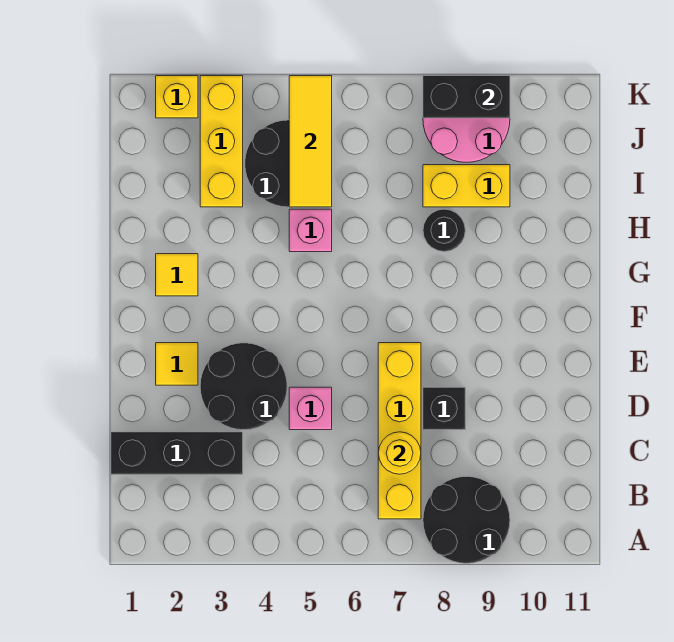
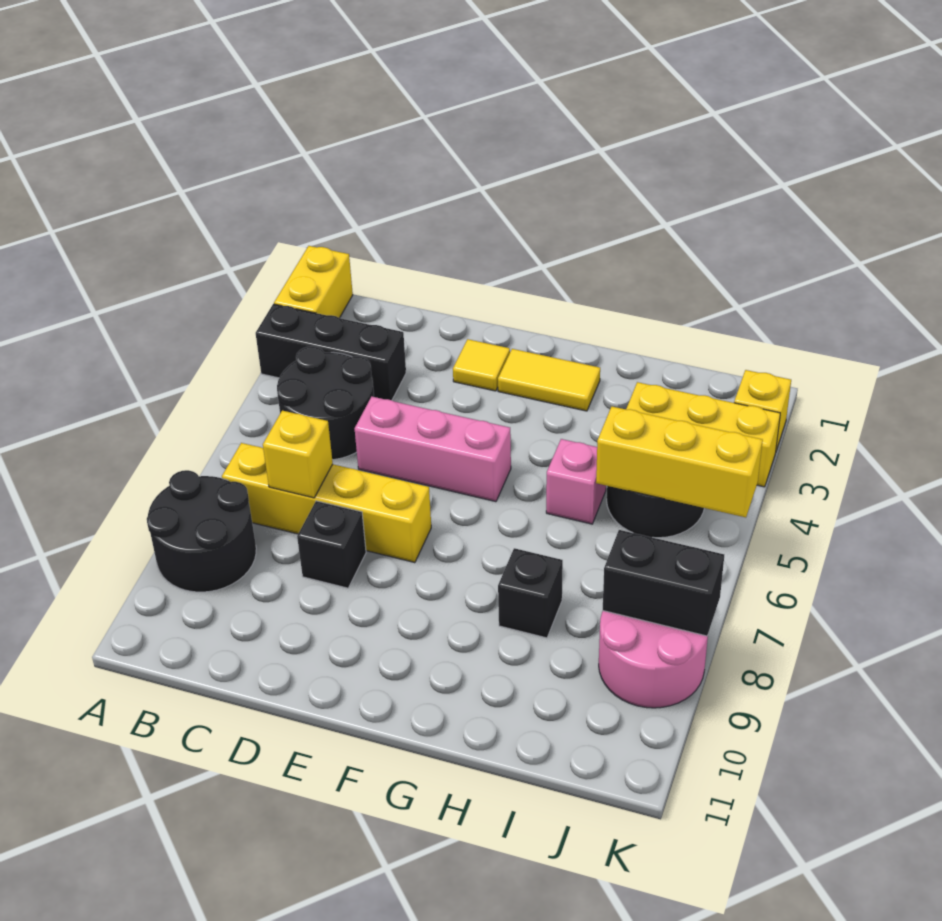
black brick C1:C3 level 1 -> black brick A3:C3 level 1
yellow round brick C7 level 2 -> yellow brick C7 level 2
black round brick D3:E4 level 1 -> black round brick B4:C5 level 1
pink brick D5 level 1 -> pink brick D5:F5 level 1
yellow tile G2 level 1 -> yellow tile F2:G2 level 1
black round brick H8 level 1 -> black brick H8 level 1
yellow tile I5:K5 level 2 -> yellow brick I5:K5 level 2
yellow brick I8:I9 level 1 -> yellow brick A1:A2 level 1
black brick K8:K9 level 2 -> black brick J8:K8 level 2

